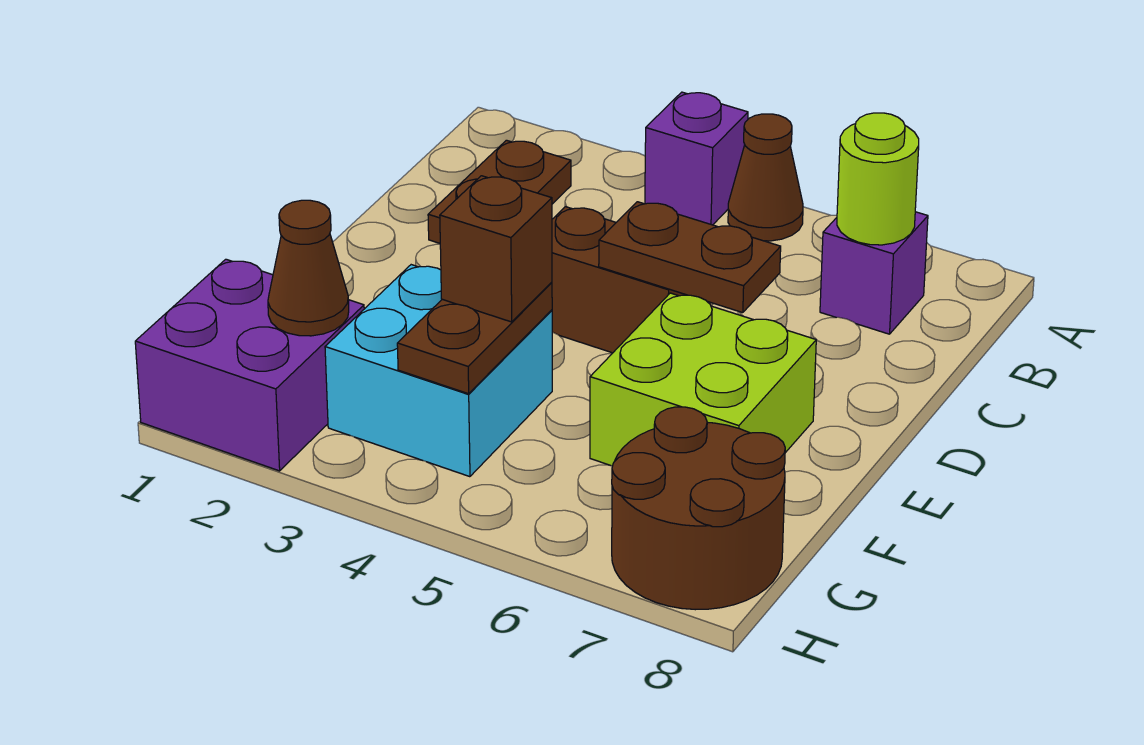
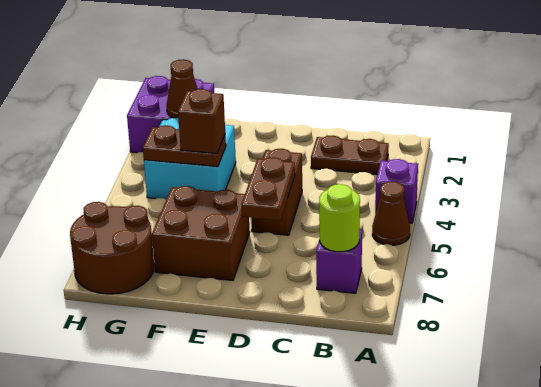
lime brick E6:F7 level 1 -> brown brick E6:F7 level 1

